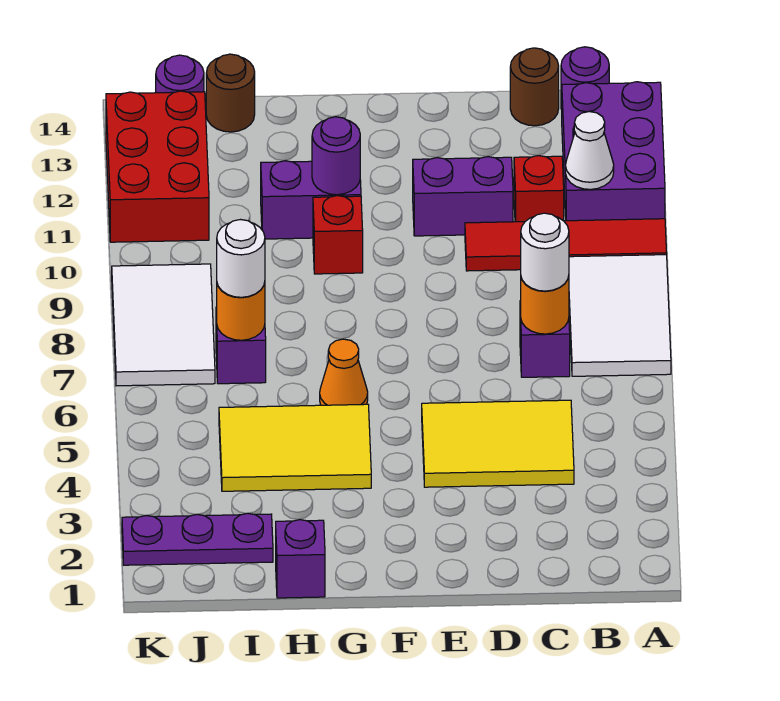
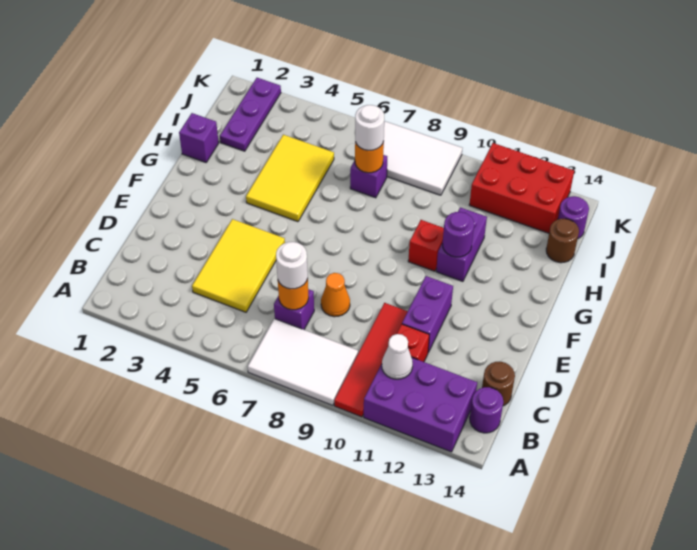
orange cone G6 level 1 -> orange cone D8 level 1

